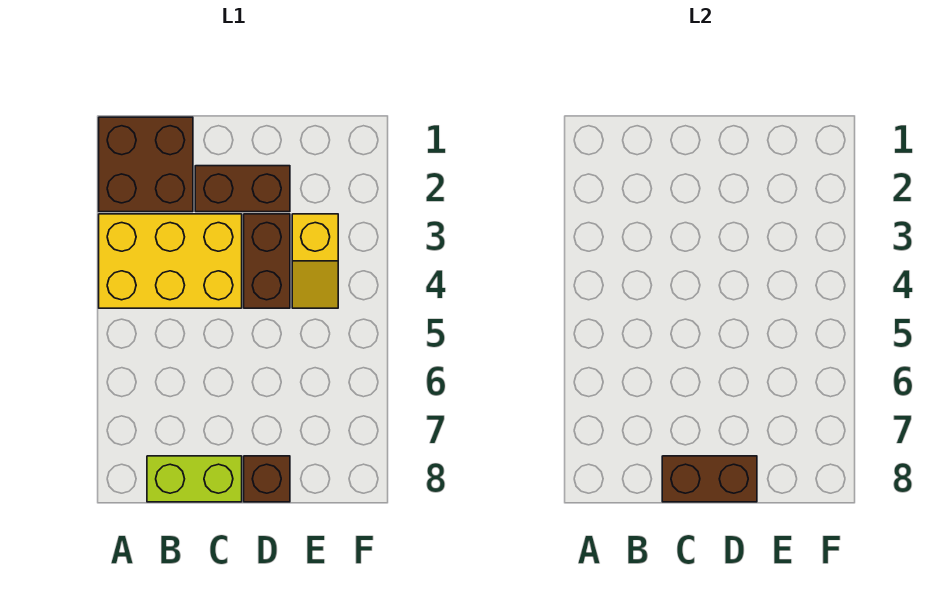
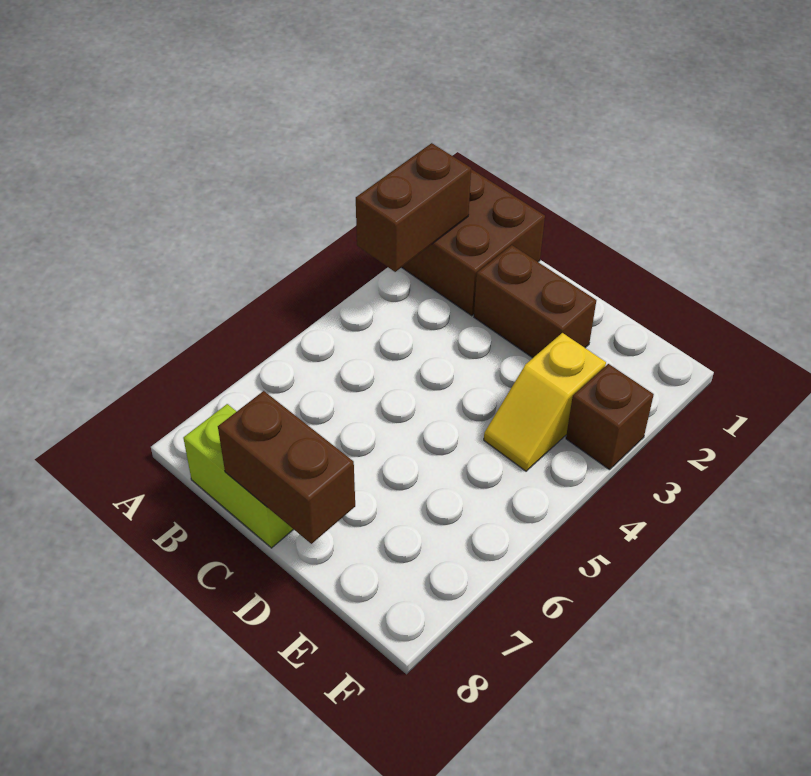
yellow brick A3:C4 level 1 -> none
brown brick D3:D4 level 1 -> brown brick A2:A3 level 2
brown brick D8 level 1 -> brown brick F3 level 1

